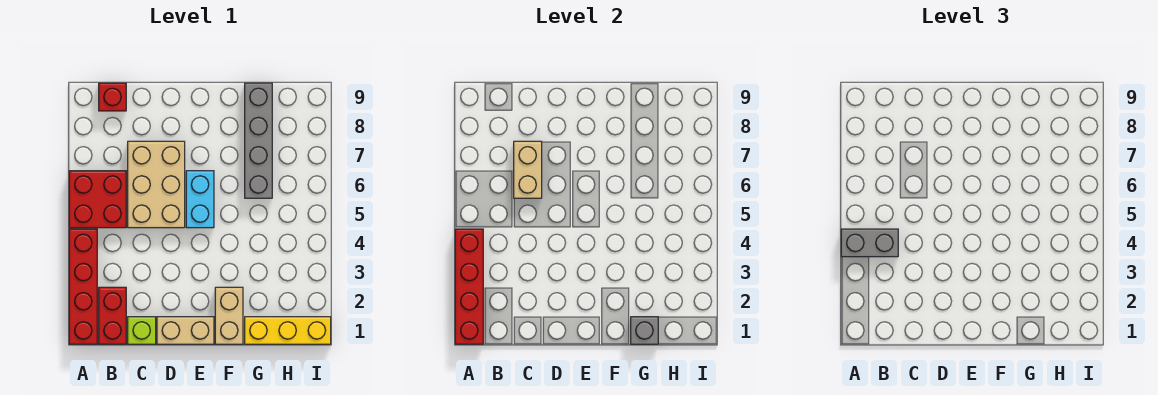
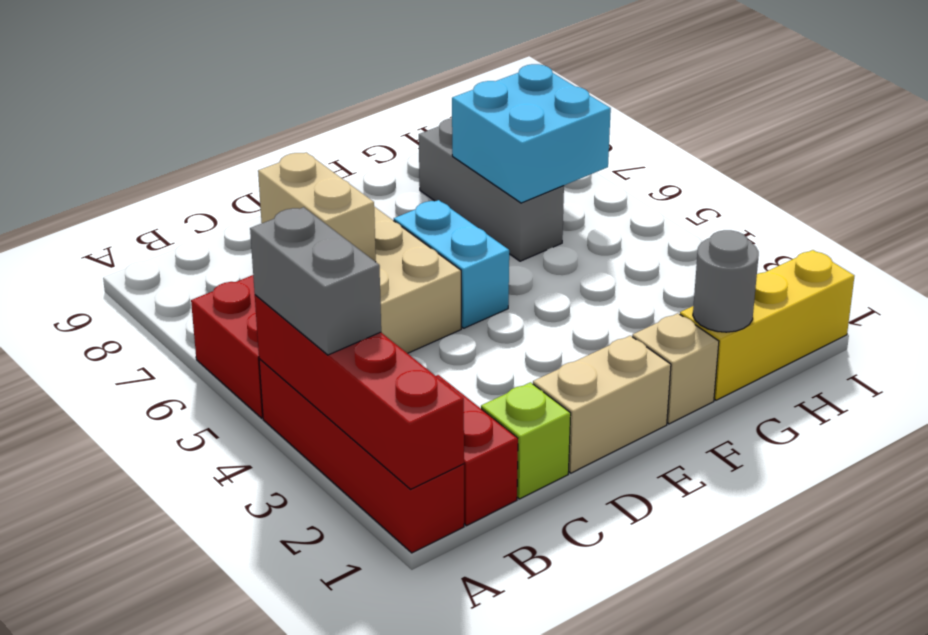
grey brick A4:B4 level 3 -> grey brick A3:A4 level 3
red brick B9 level 1 -> none
tan brick F1:F2 level 1 -> tan brick F1 level 1
grey brick G1 level 2 -> grey round brick G1 level 2
grey brick G6:G9 level 1 -> grey brick G6:G8 level 1
none -> cyan brick G6:H7 level 2

